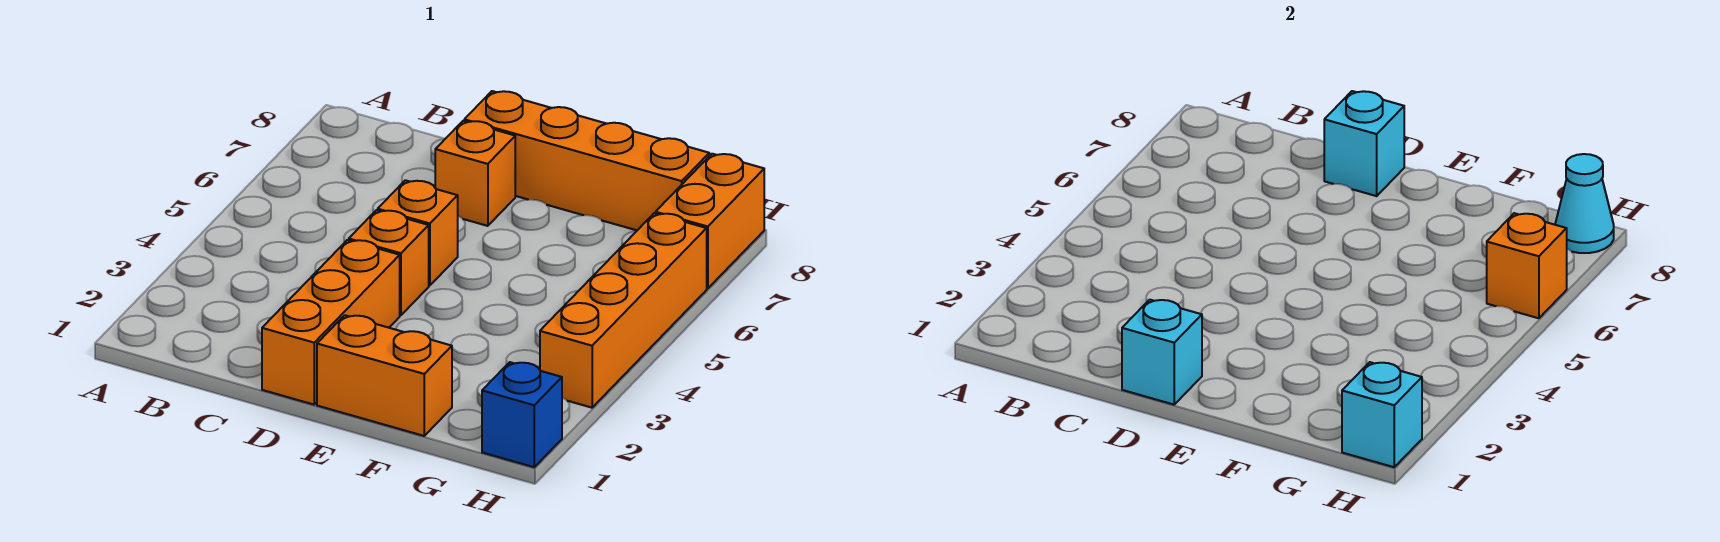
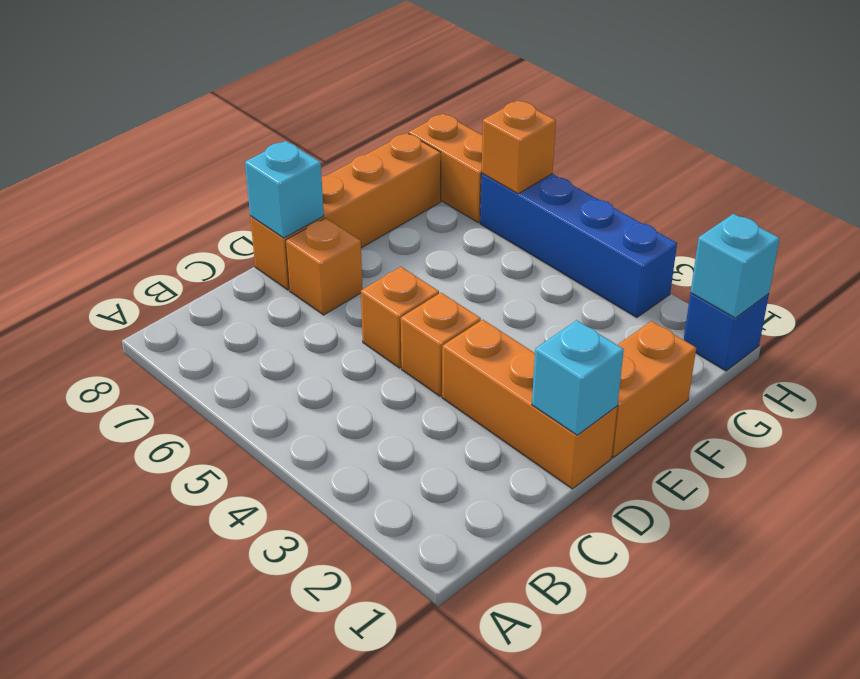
orange brick H3:H6 level 1 -> blue brick H3:H6 level 1
cyan cone H8 level 2 -> none

